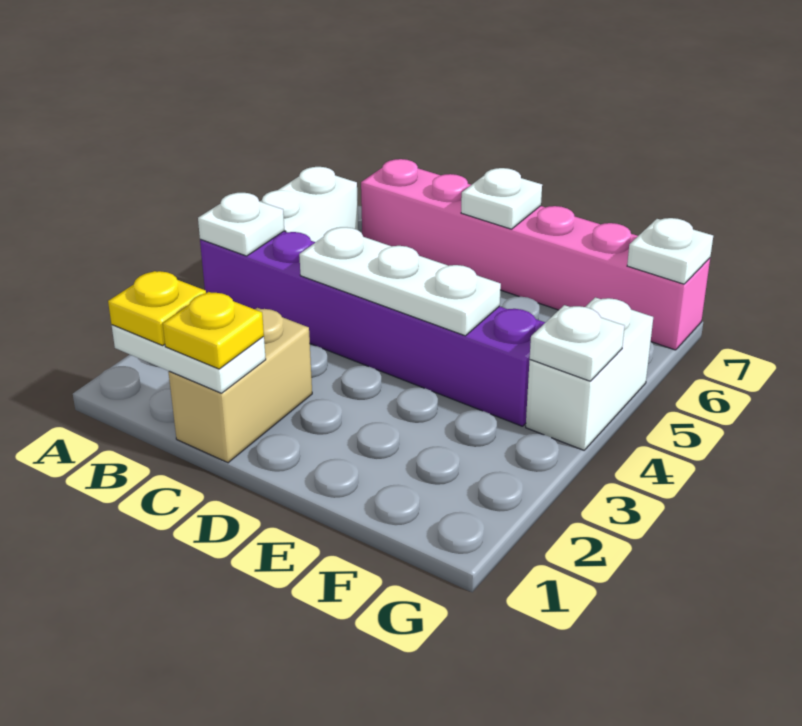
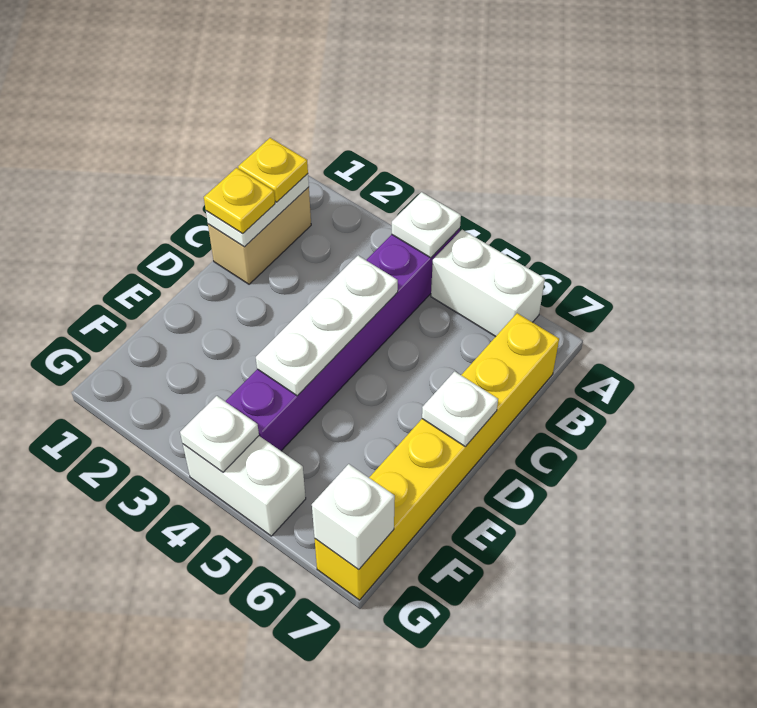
pink brick B7:G7 level 1 -> yellow brick B7:G7 level 1
tan brick C1:C2 level 1 -> tan brick B1:C1 level 1
white plate G7 level 2 -> white brick G7 level 2

